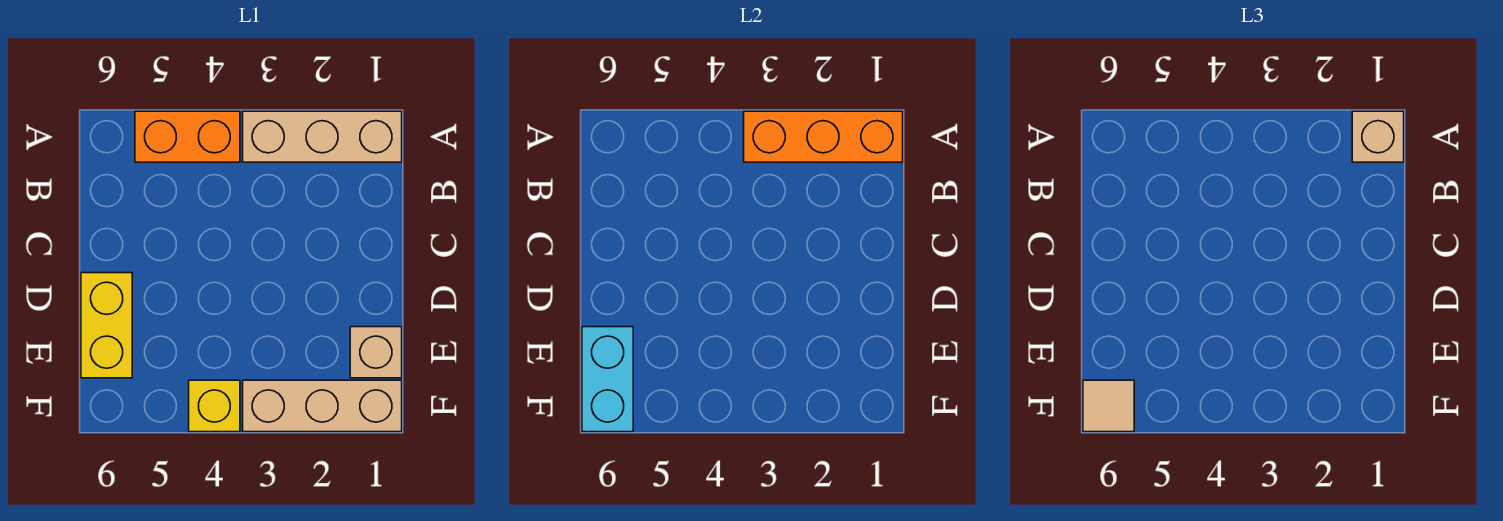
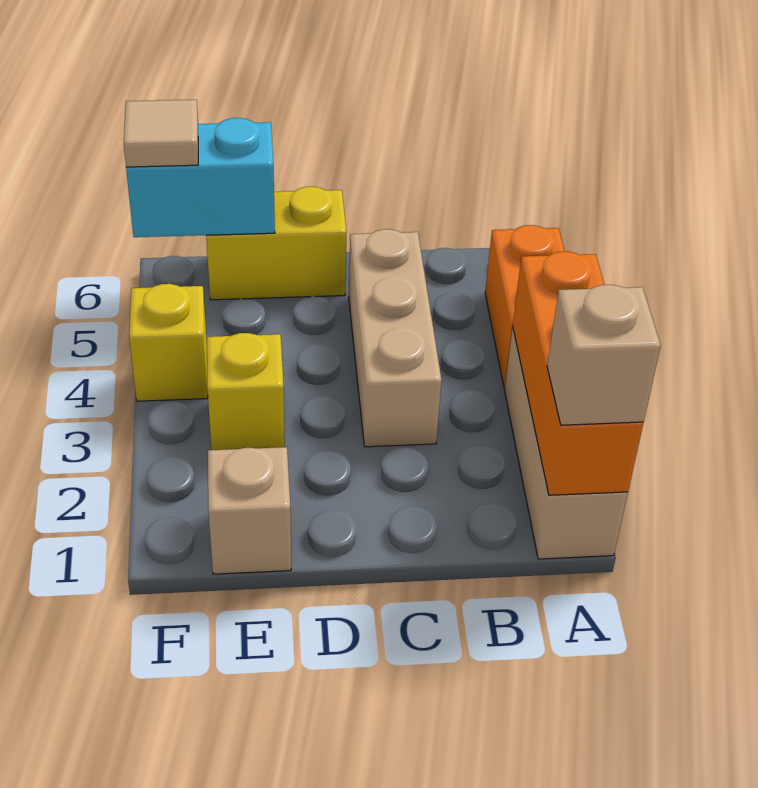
none -> yellow brick E3 level 1
tan brick F1:F3 level 1 -> tan brick C3:C5 level 1

